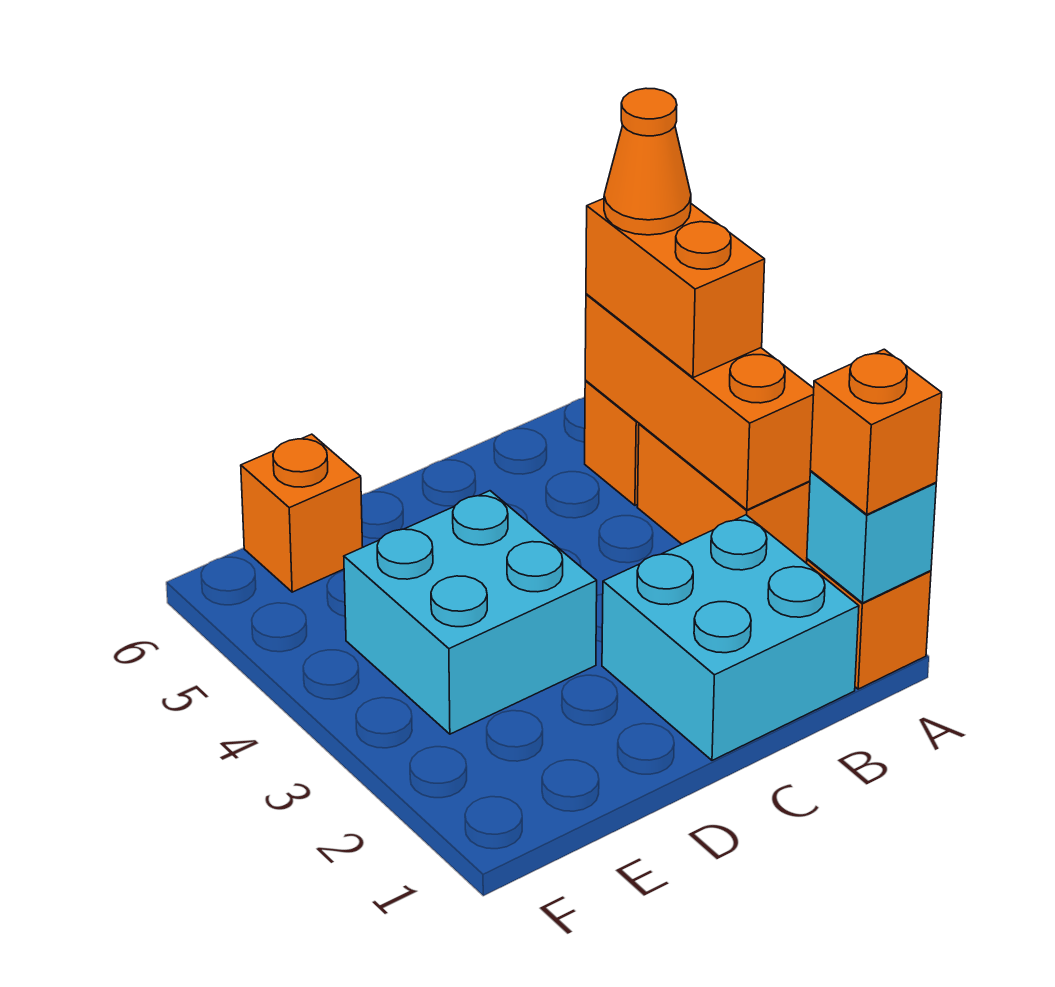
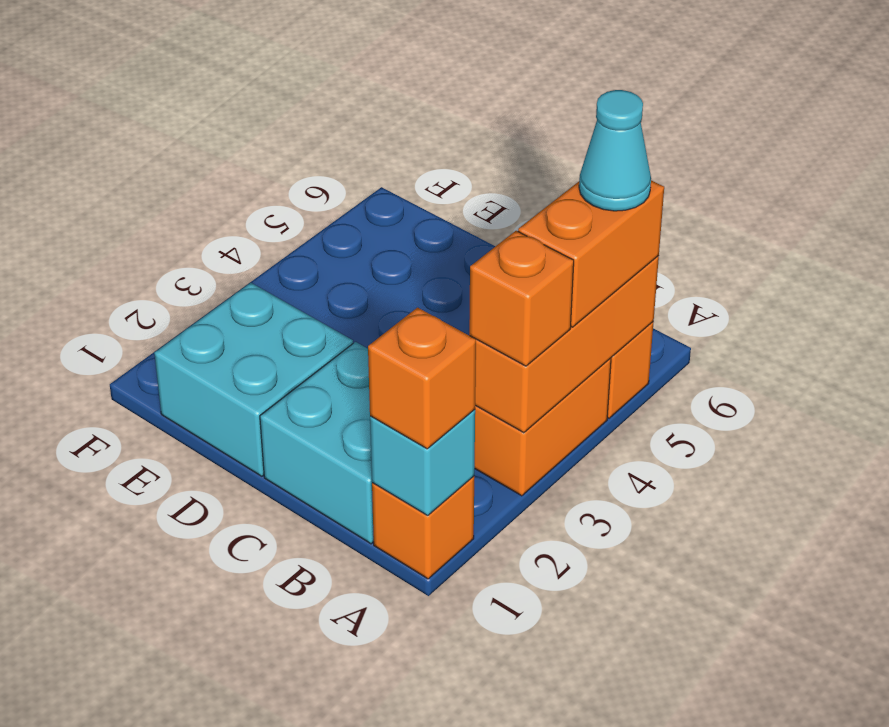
orange cone A5 level 4 -> cyan cone A5 level 4
cyan brick D3:E4 level 1 -> cyan brick D1:E2 level 1
orange brick E6 level 1 -> orange brick A3 level 3

